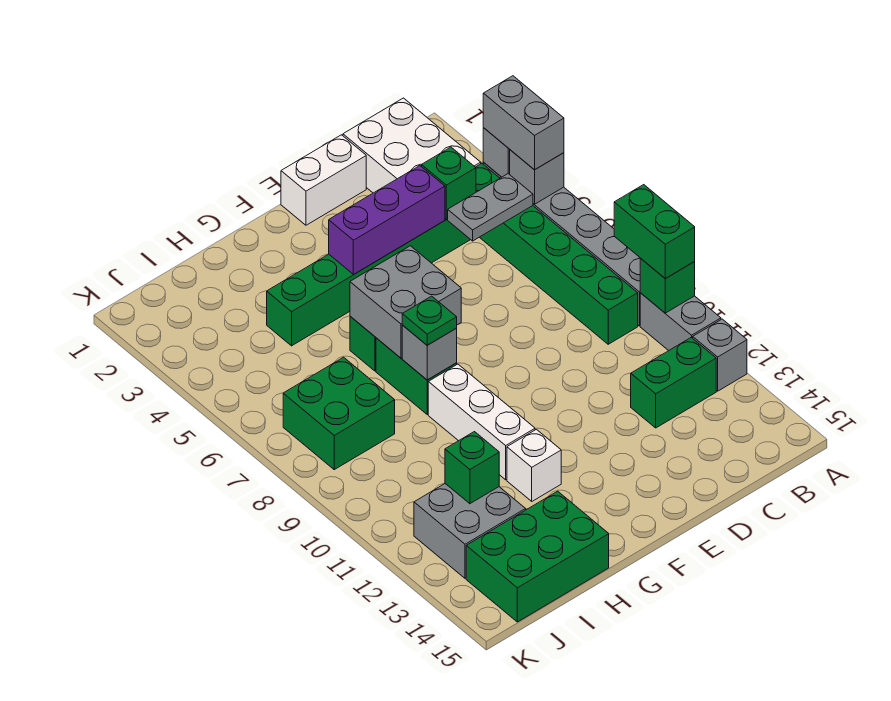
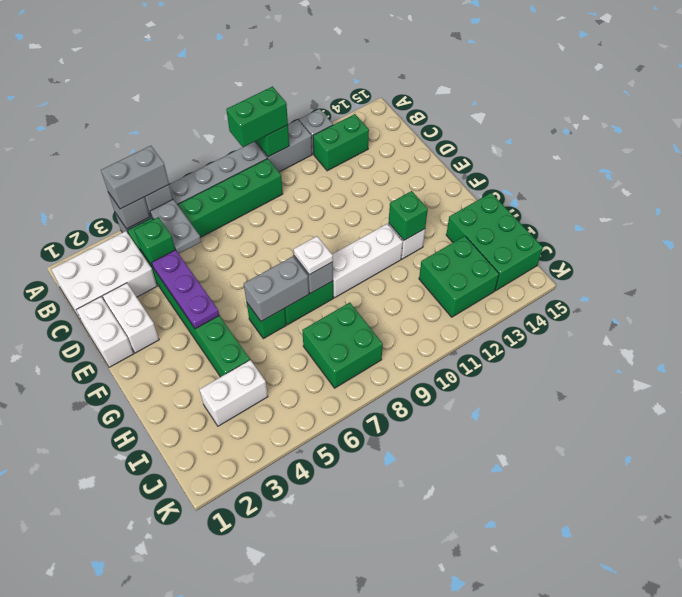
green brick B12:C12 level 1 -> green brick B12:B13 level 1
none -> white brick D2:E2 level 1
purple brick D4:F4 level 2 -> purple plate D4:F4 level 2
grey brick F6:G7 level 2 -> grey brick G6:G7 level 2
green plate G8 level 3 -> white plate G8 level 3
none -> white brick I3:I4 level 1
grey brick I12:J13 level 1 -> green brick I12:J13 level 1
green brick I12 level 2 -> green brick G12 level 2

